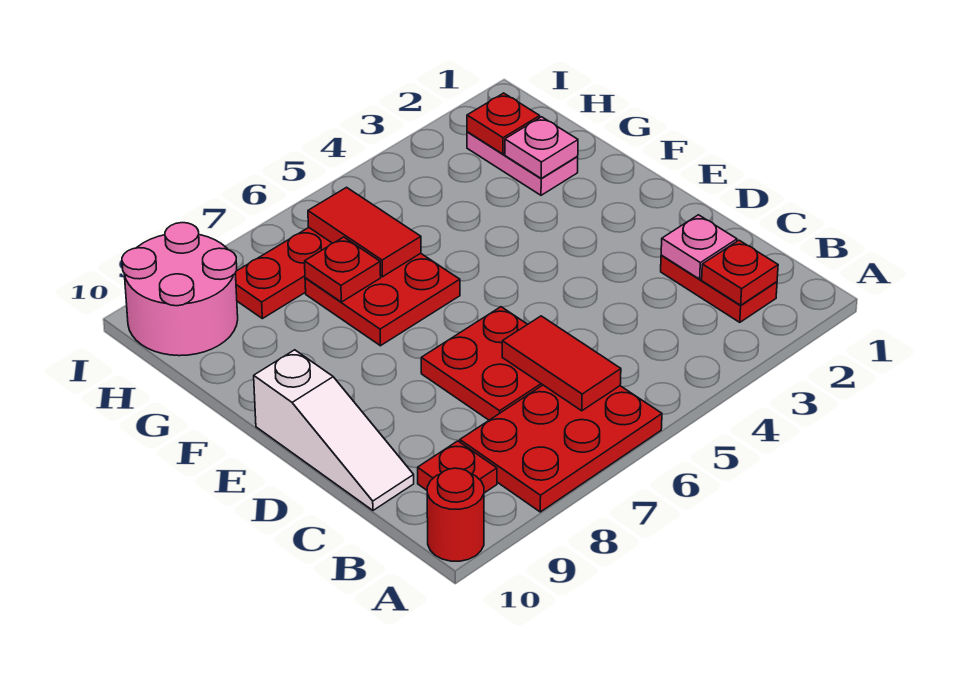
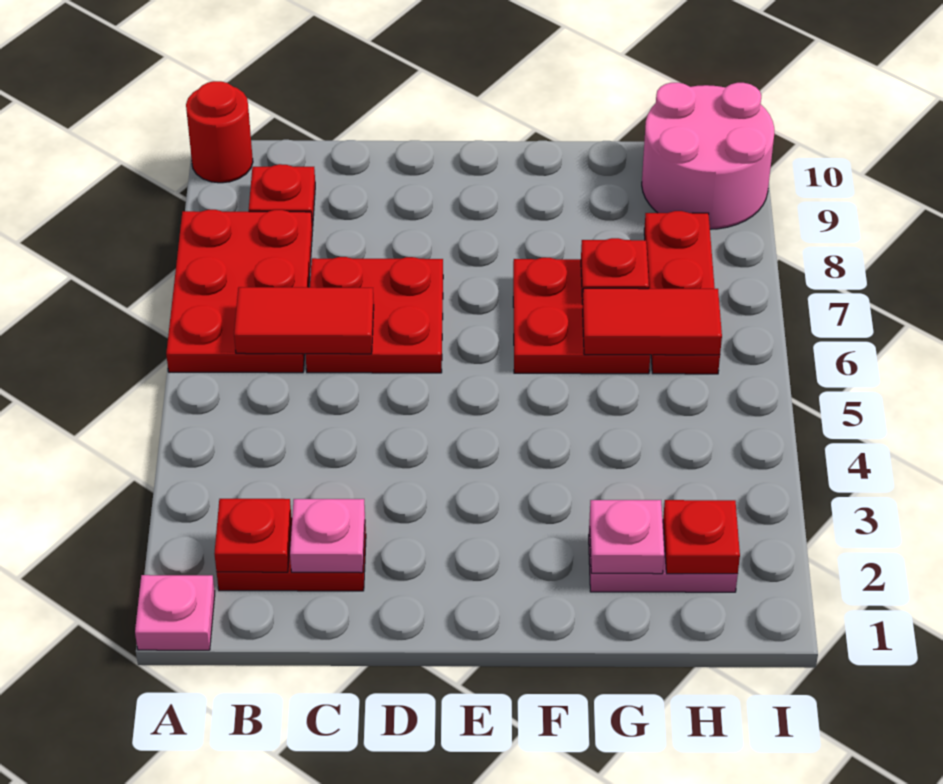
none -> pink plate A1 level 1
white slope C10:E10 level 1 top E -> none

